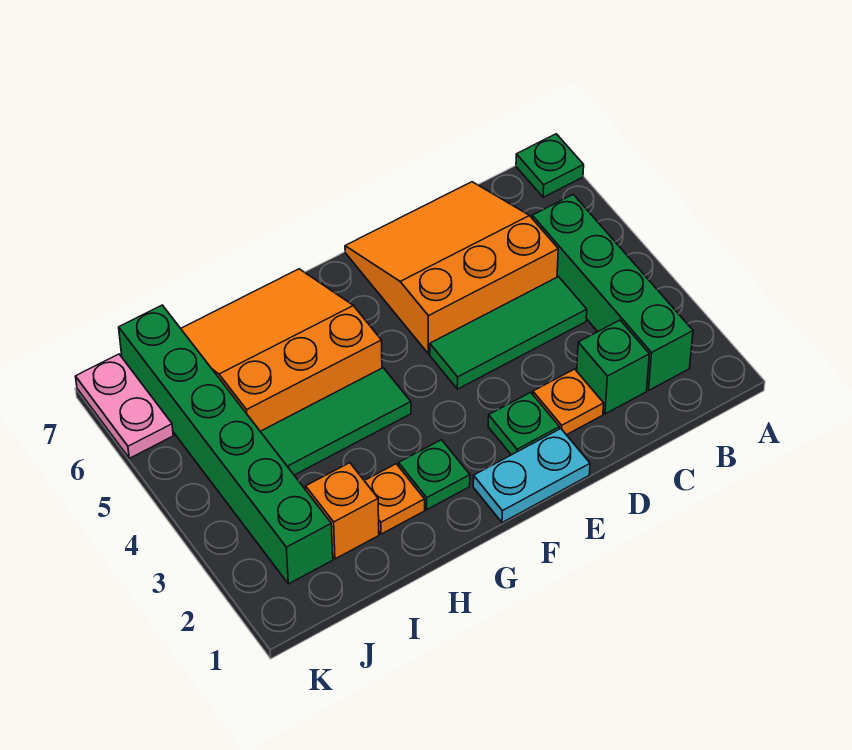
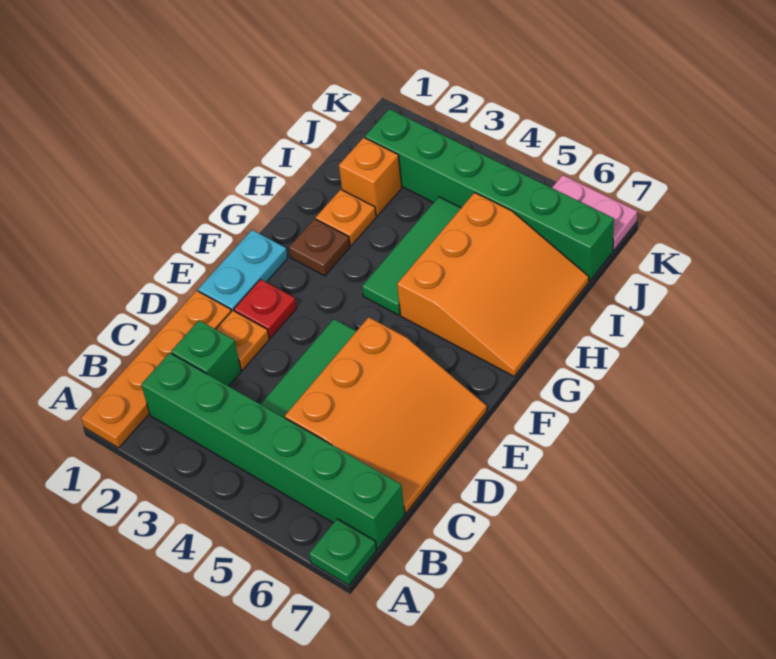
none -> orange plate A1:D1 level 1
green brick B2:B5 level 1 -> green brick B2:B7 level 1
green plate E2 level 1 -> red plate E2 level 1
green plate G2 level 1 -> brown plate G2 level 1

